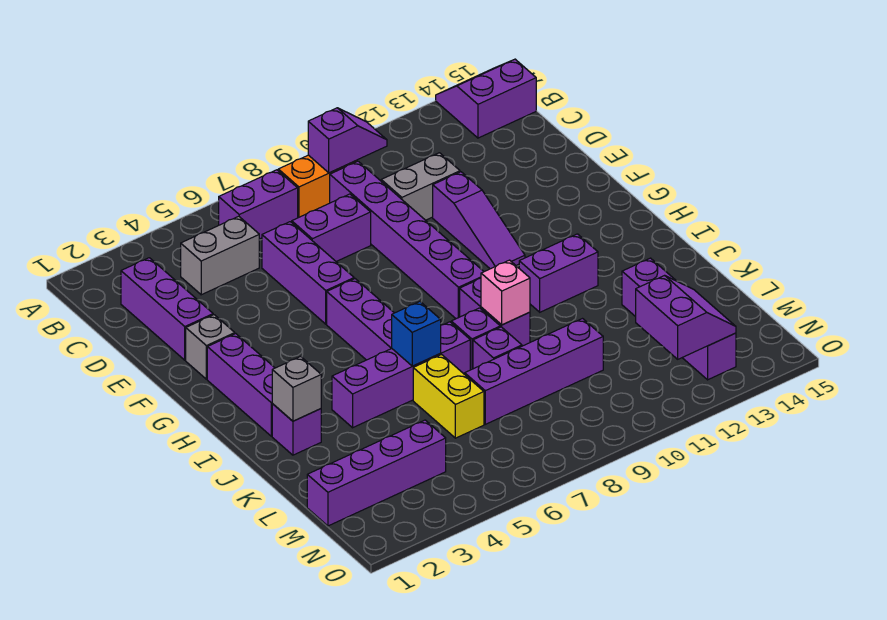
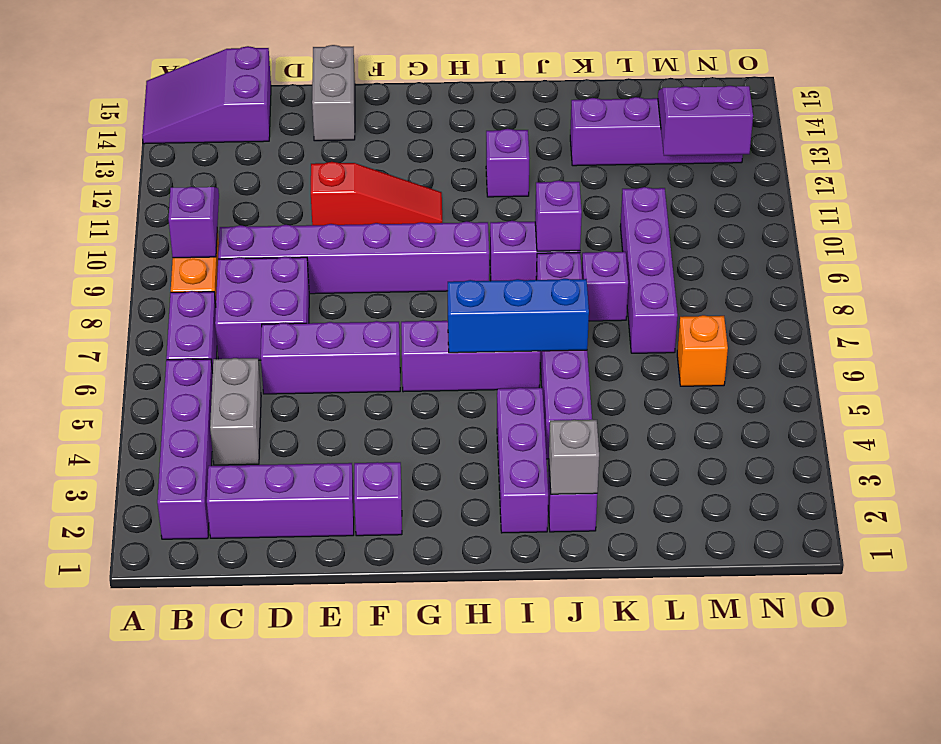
purple slope A14:B15 level 1 top B -> purple slope A14:C15 level 1 top C
purple brick D7:D8 level 1 -> purple brick C7:D8 level 1
grey brick D10:D11 level 1 -> grey brick E14:E15 level 1
purple slope E11:G11 level 1 top E -> red slope E11:G11 level 1 top E
grey brick F2 level 1 -> purple brick F2 level 1
purple brick G2:I2 level 1 -> purple brick I2:I4 level 1
purple brick I11:I12 level 1 -> purple brick I12 level 1
blue brick J6 level 2 -> blue brick H6:J6 level 2
pink brick J9 level 2 -> purple brick J9 level 2
yellow brick K6:L6 level 1 -> none
purple brick M1:M4 level 1 -> purple brick B2:B5 level 1
none -> orange brick M6 level 1

